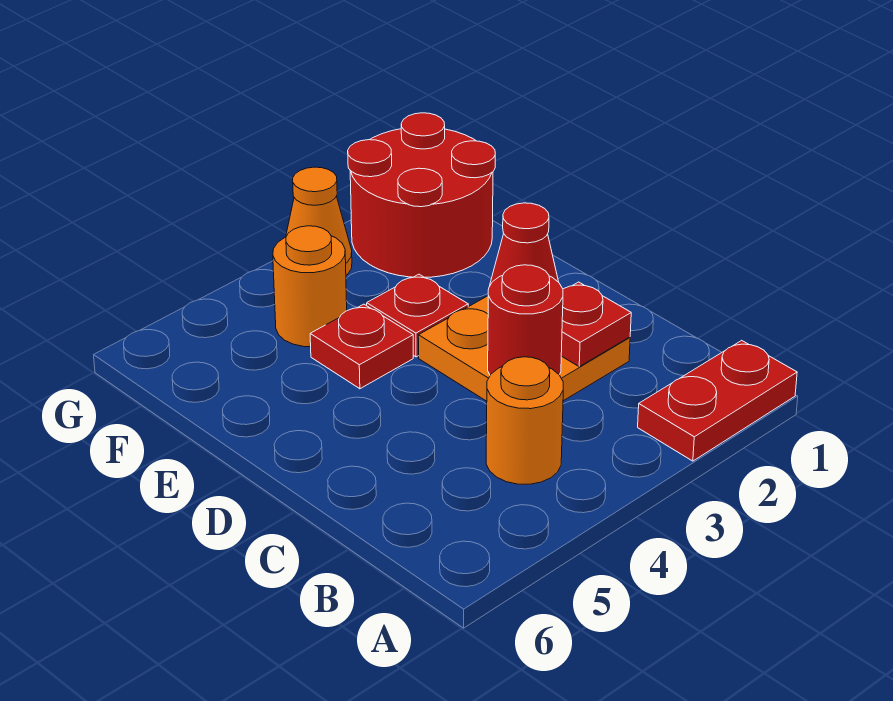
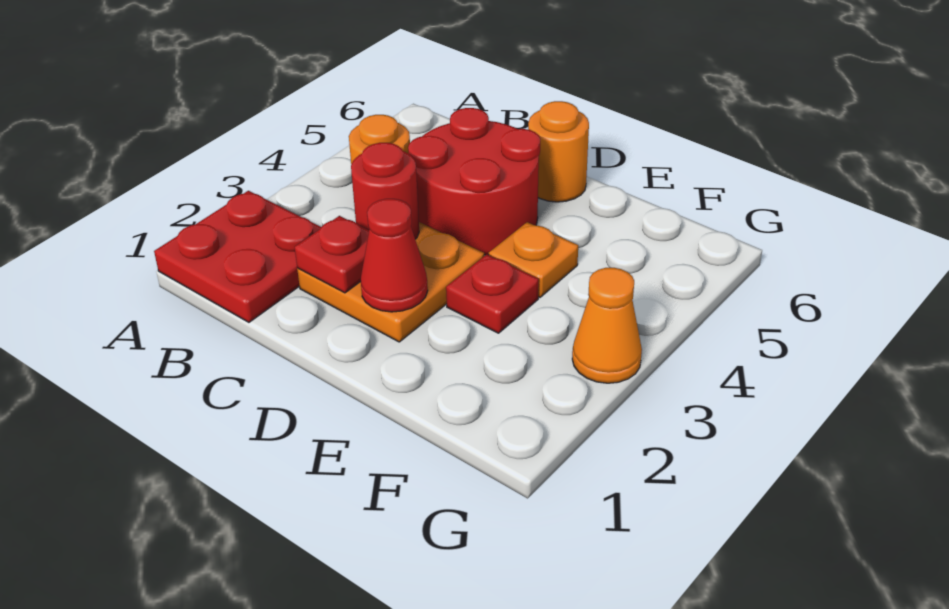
red plate A1:A2 level 1 -> red plate A1:B2 level 1
red plate E4 level 1 -> orange plate E4 level 1
red round brick F1:G2 level 1 -> red round brick C4:D5 level 1
orange round brick F4 level 1 -> orange round brick D6 level 1

